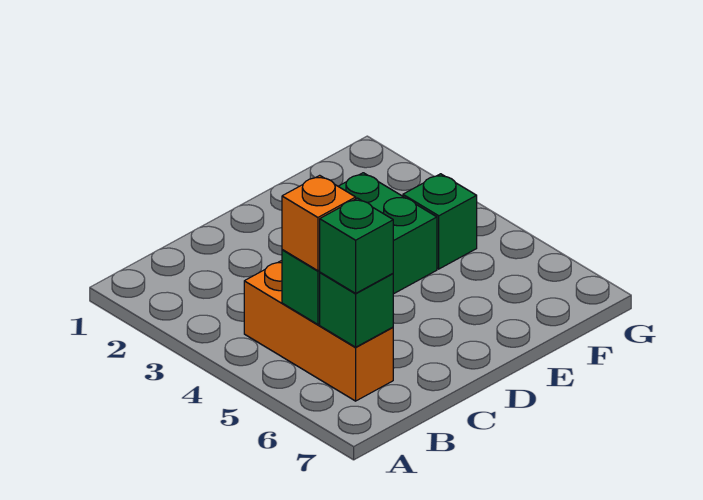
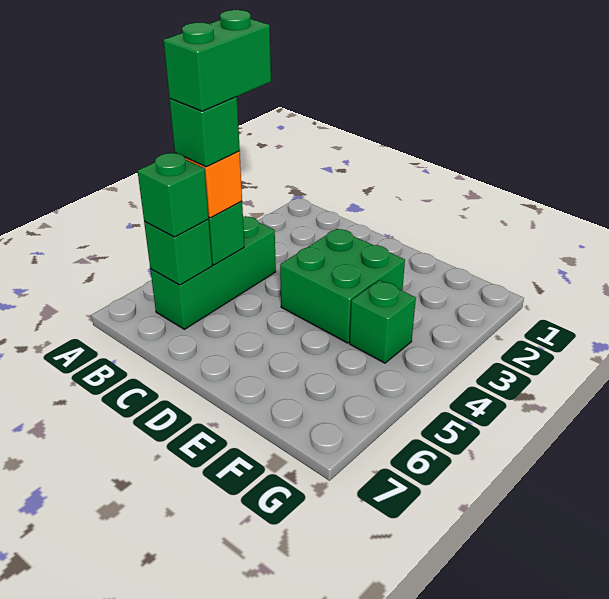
orange brick B4:B6 level 1 -> green brick B4:B6 level 1
none -> green brick B4:B5 level 5
none -> green brick B5 level 4

